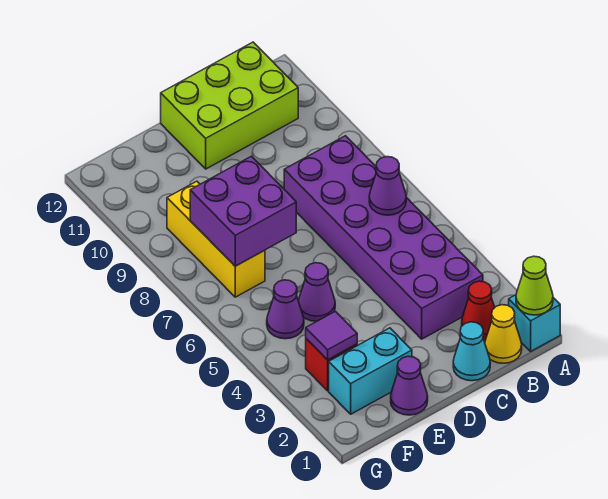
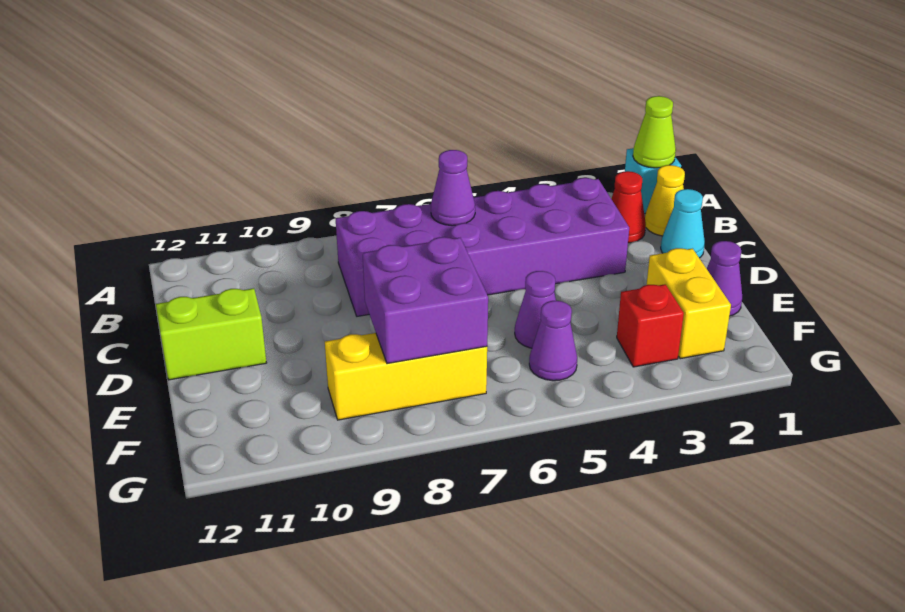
lime brick B11:D12 level 1 -> lime brick D11:D12 level 1
cyan brick E2:F2 level 1 -> yellow brick E2:F2 level 1
purple tile F3 level 2 -> none

